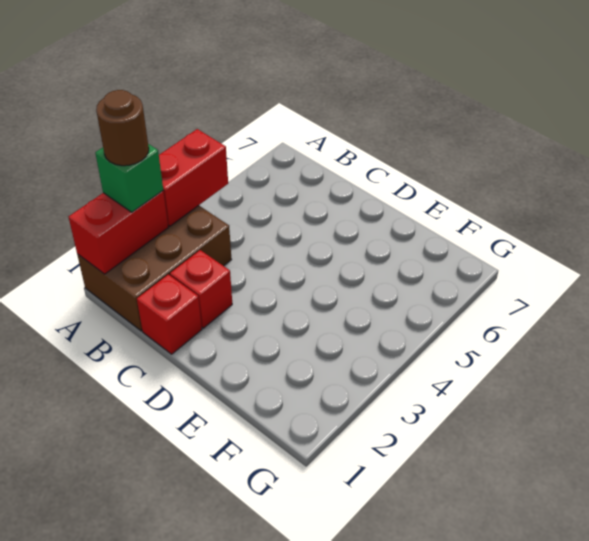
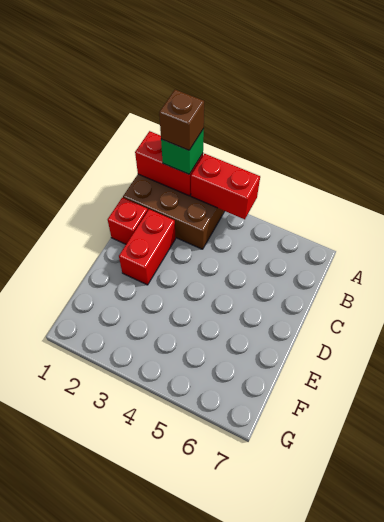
brown round brick A2 level 4 -> brown brick A2 level 4
red brick C2 level 1 -> red brick C2:D2 level 1

